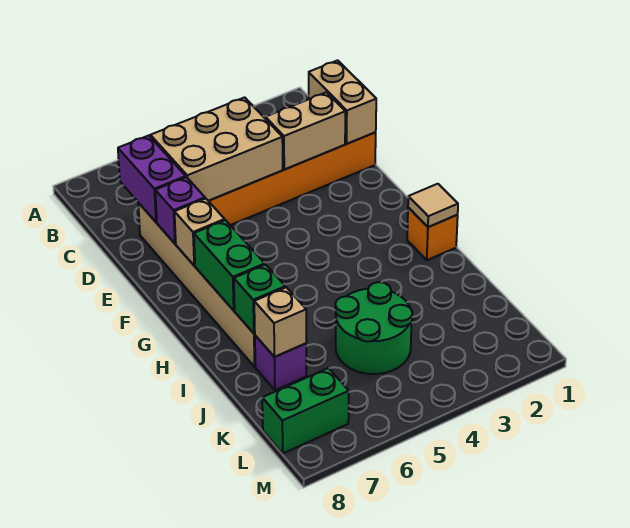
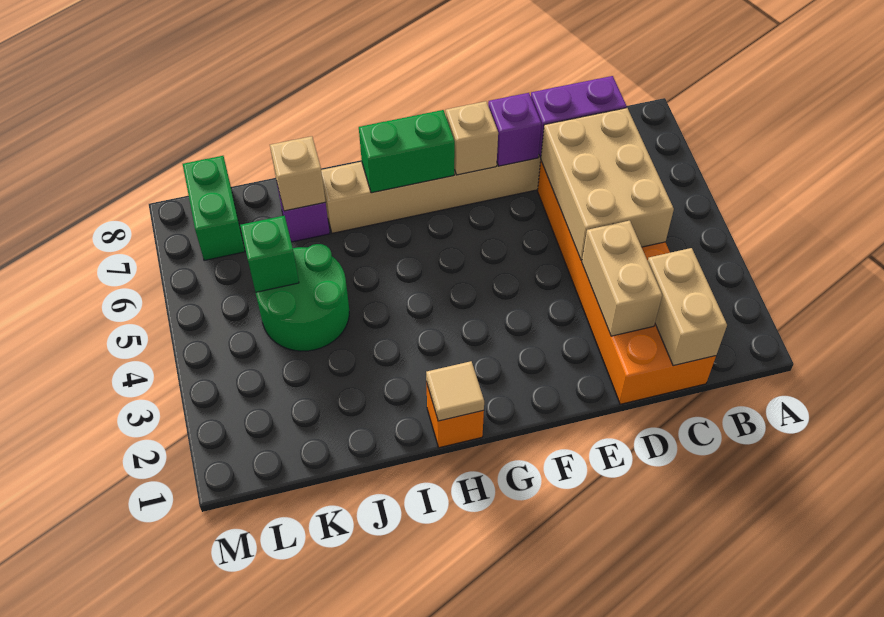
tan brick C1:D1 level 2 -> tan brick C1:C2 level 2
green brick I7 level 2 -> green brick K5 level 2

